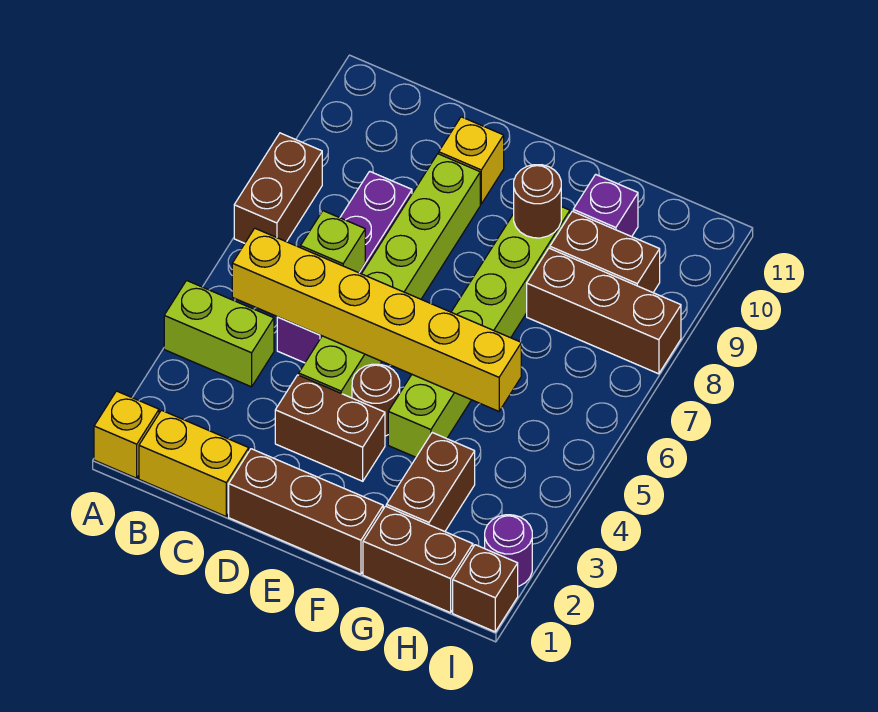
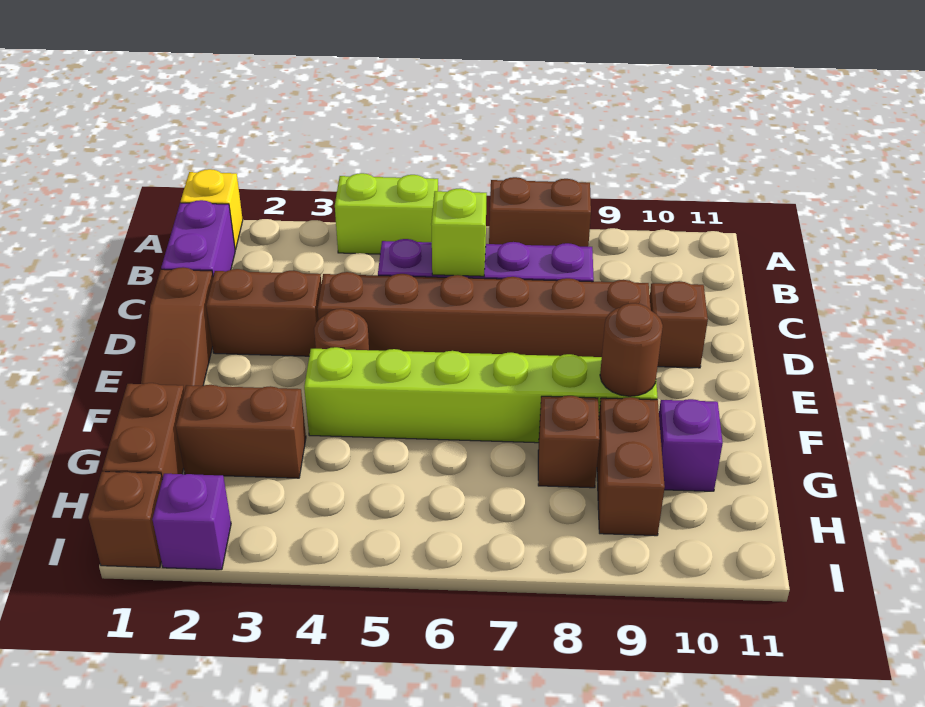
lime brick A4:B4 level 1 -> lime brick A4:A5 level 1
yellow brick B1:C1 level 1 -> purple brick B1:C1 level 1
yellow brick B5:G5 level 2 -> none
brown brick D1:F1 level 1 -> brown slope D1:F1 level 1 top D
brown brick D3:E3 level 1 -> brown brick D2:D3 level 1
lime brick D4:D9 level 1 -> brown brick D4:D9 level 1
yellow brick D10 level 1 -> brown brick D10 level 1
brown brick G8:I8 level 1 -> brown brick G8 level 1
purple round brick I2 level 1 -> purple brick I2 level 1

